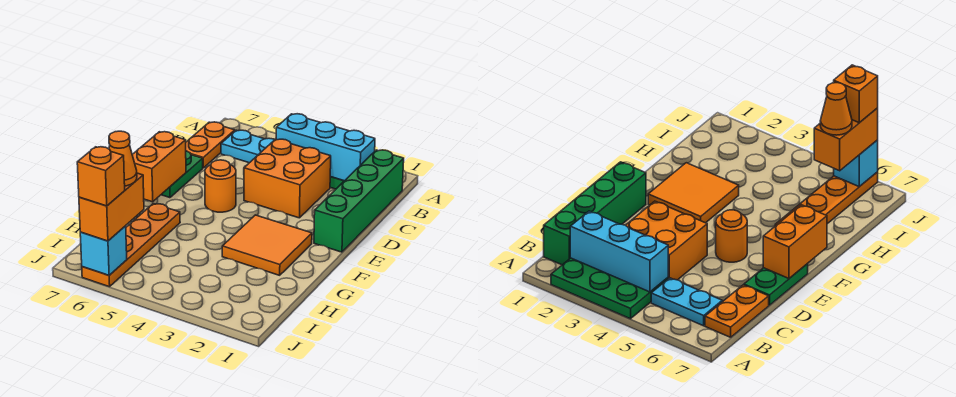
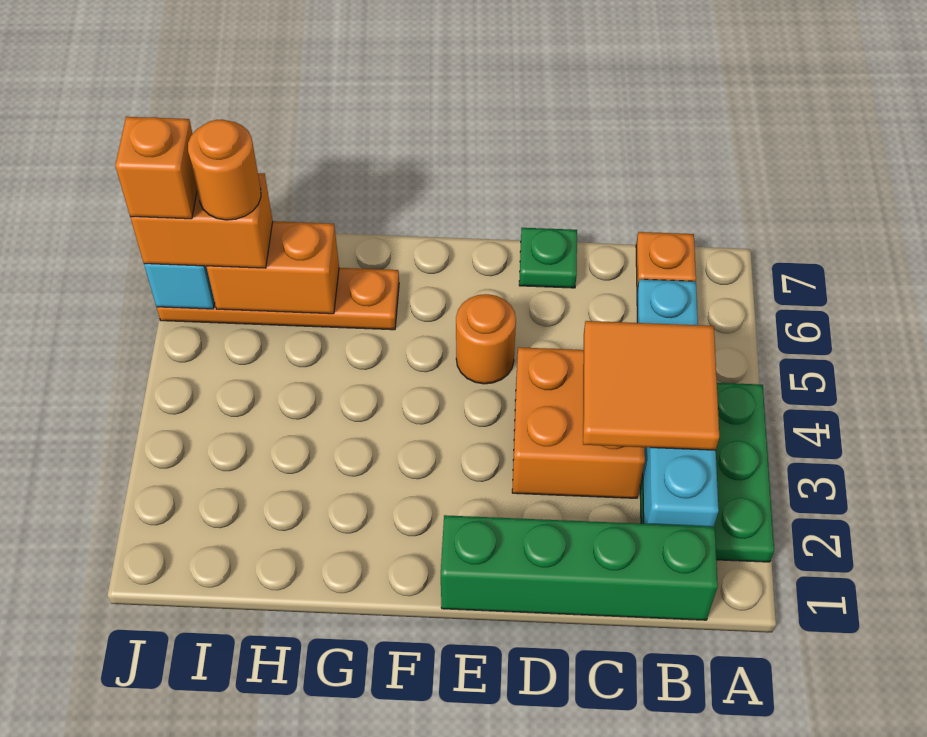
orange plate B7:C7 level 1 -> orange plate B7 level 1
green plate D7:E7 level 1 -> green plate D7 level 1
orange brick E7:F7 level 2 -> orange brick H6:I6 level 2
orange tile F2:G3 level 1 -> orange tile B3:C4 level 3
orange cone I6 level 4 -> orange round brick I6 level 4

